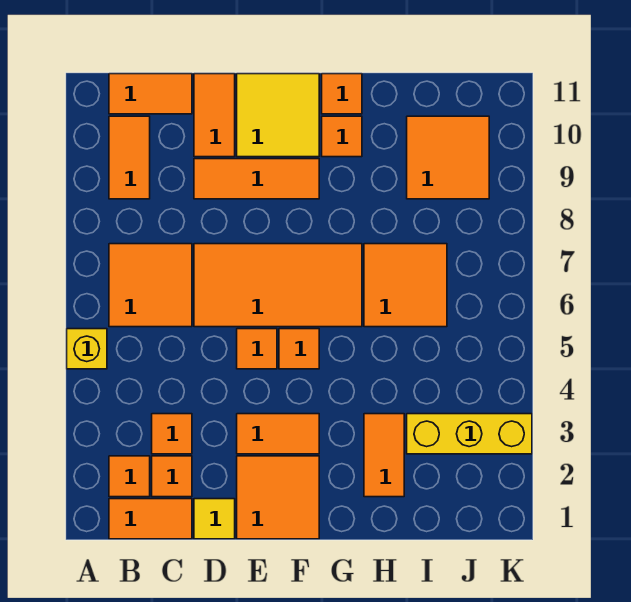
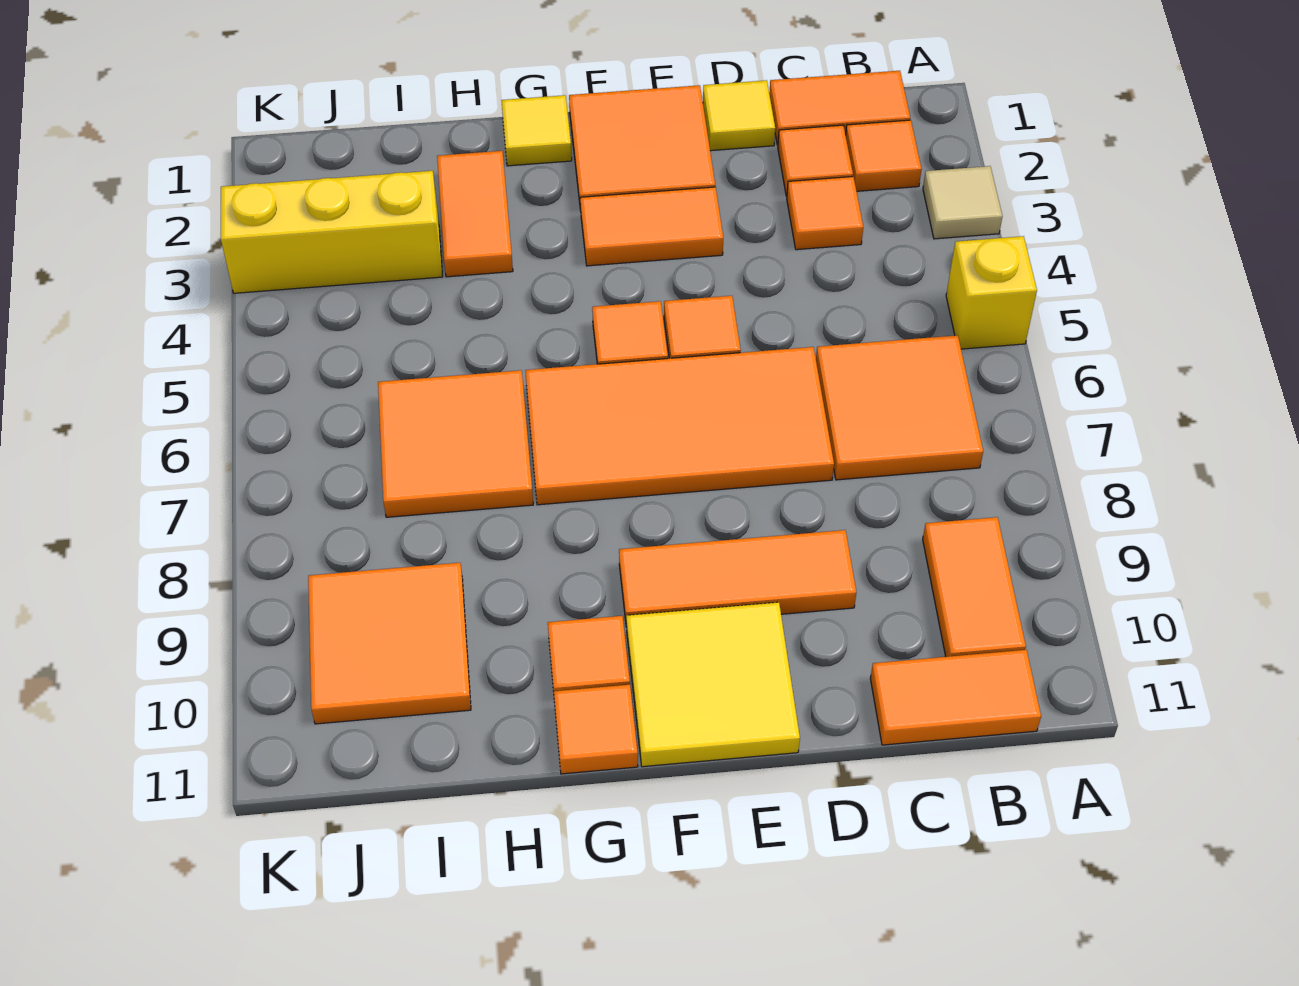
none -> tan tile A3 level 1
orange tile D10:D11 level 1 -> none
none -> yellow tile G1 level 1

